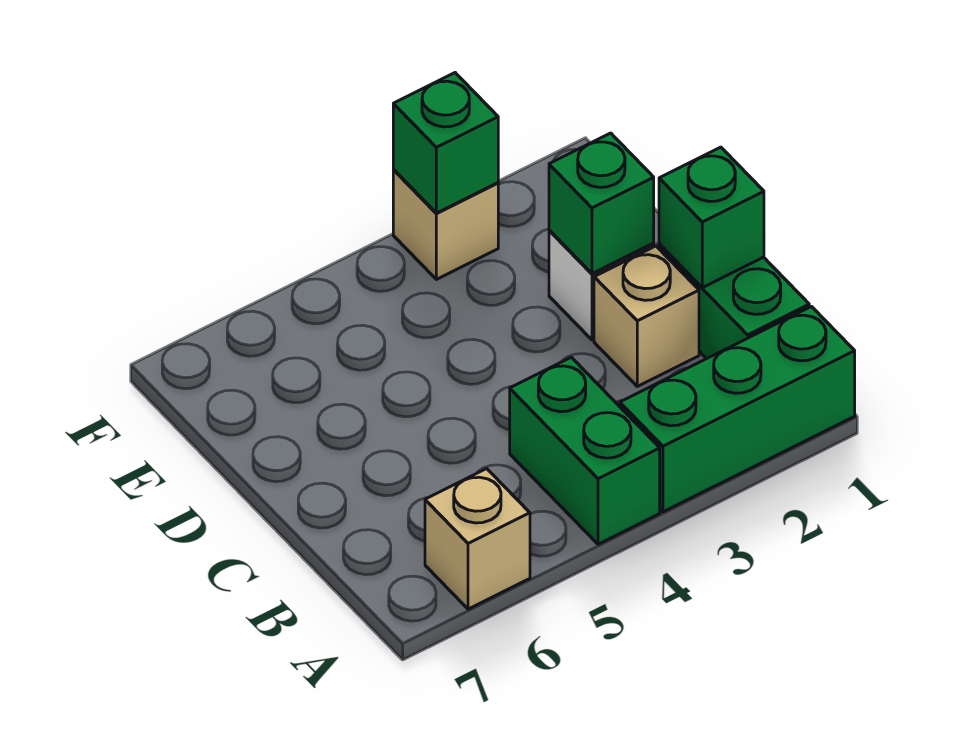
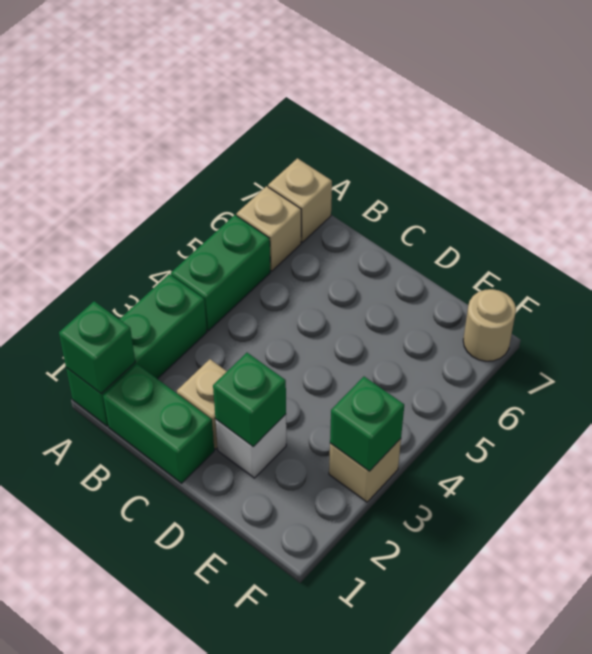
green brick A4:B4 level 1 -> green brick A4:A5 level 1
none -> tan brick A7 level 1
green brick C1 level 2 -> green brick A1 level 2
none -> tan round brick F7 level 1

